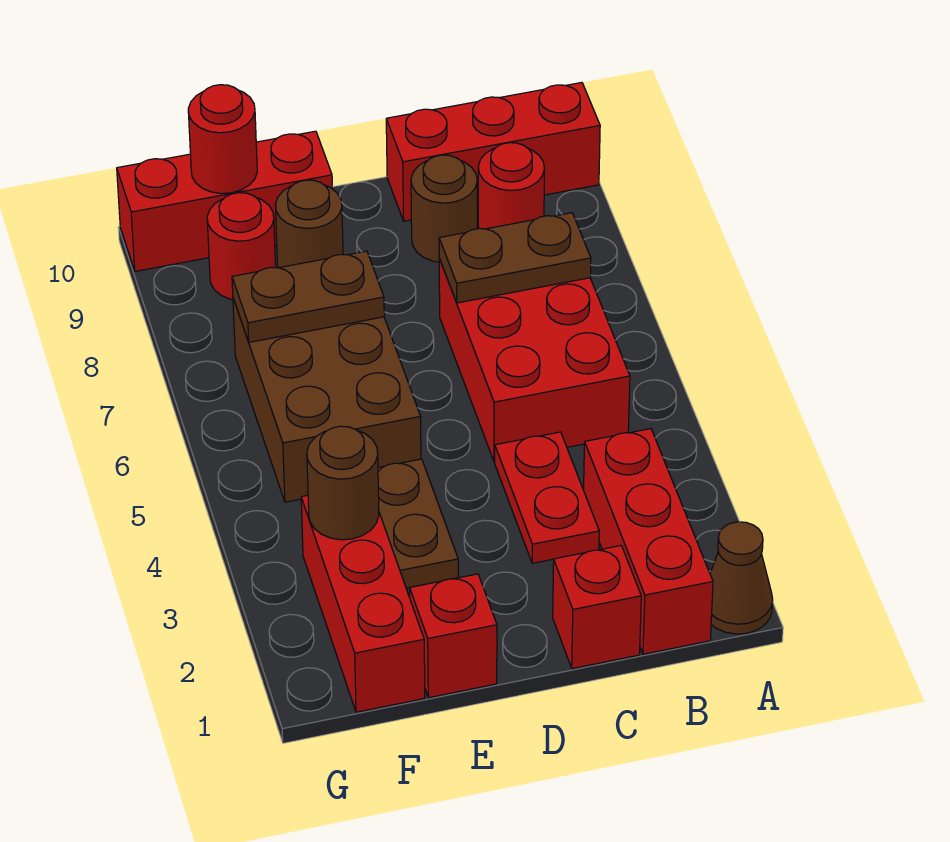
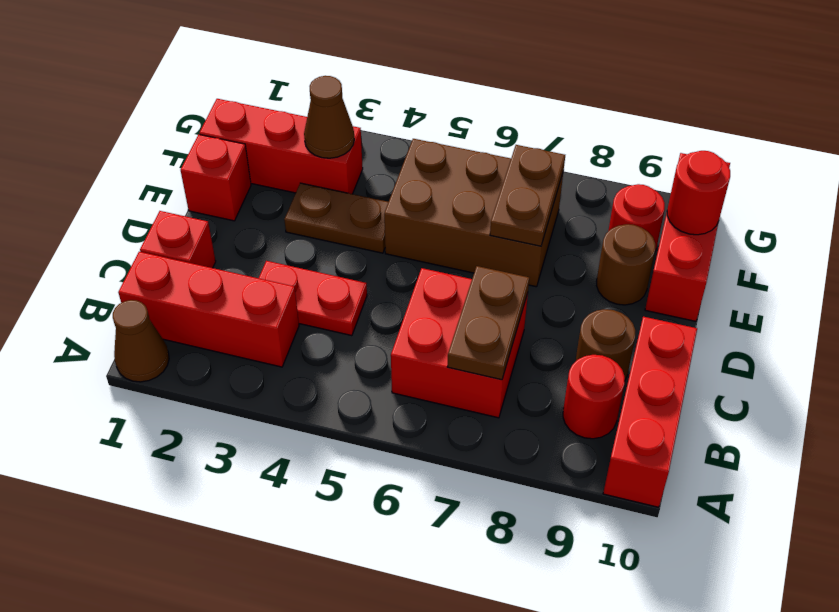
red brick B5:C7 level 1 -> red brick B6:C7 level 1
brown round brick F3 level 2 -> brown cone F3 level 2

